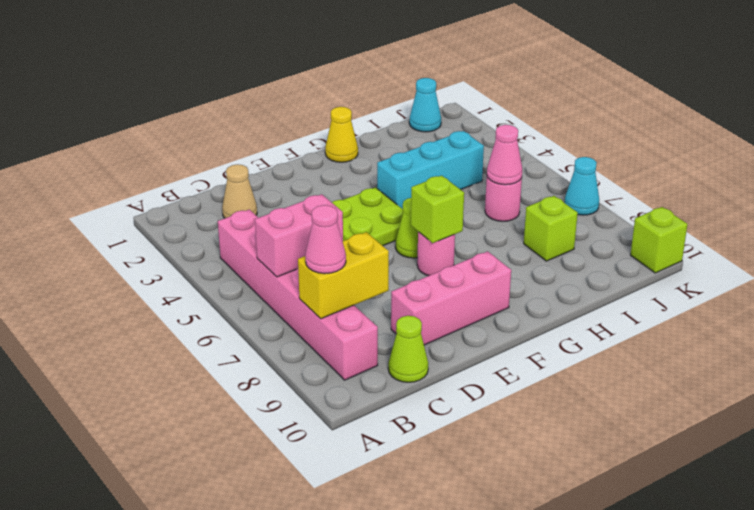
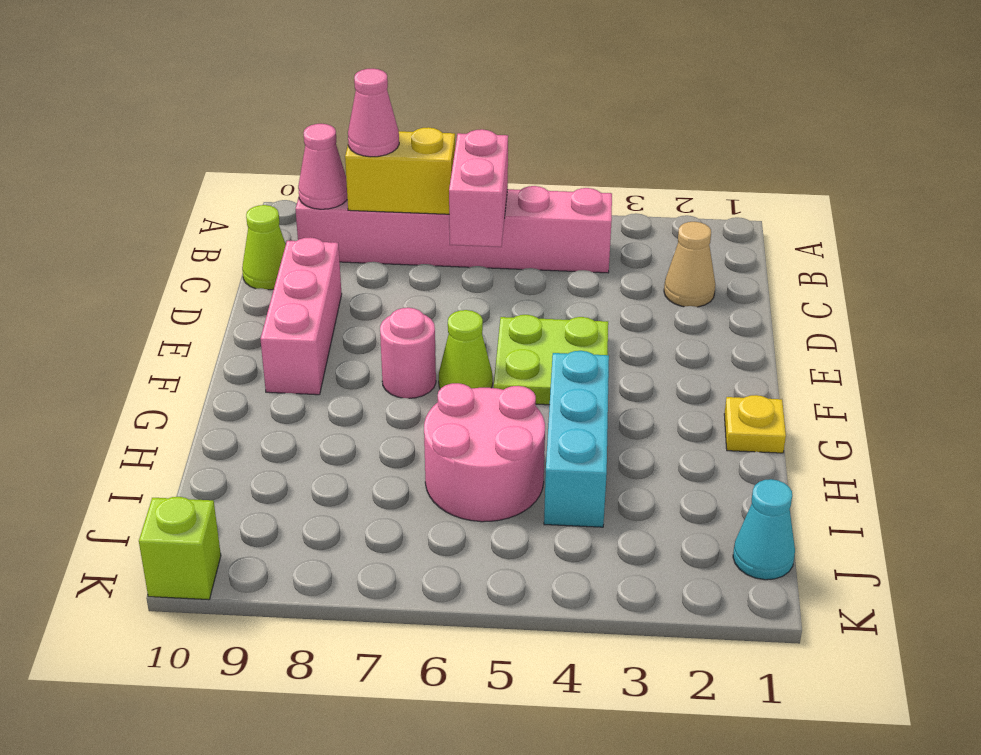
yellow brick B8:C8 level 2 -> yellow brick B7:B8 level 2
lime brick F7 level 2 -> none
yellow cone G1 level 1 -> yellow plate G1 level 1
pink round brick I6 level 1 -> pink round brick H5:I6 level 1
pink cone I6 level 2 -> pink cone B9 level 2
lime brick I8 level 1 -> none
cyan cone K7 level 1 -> none

